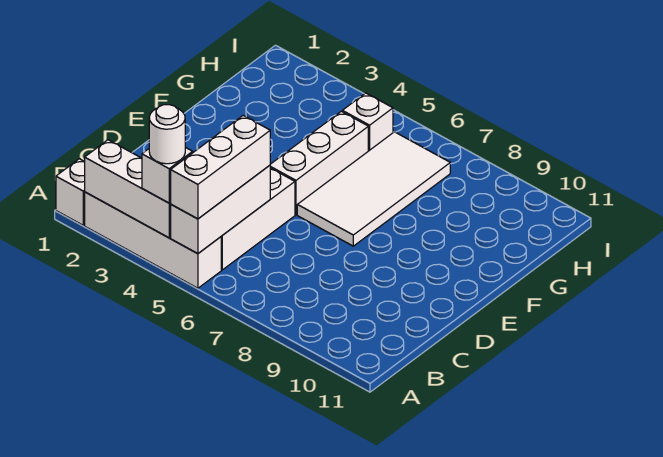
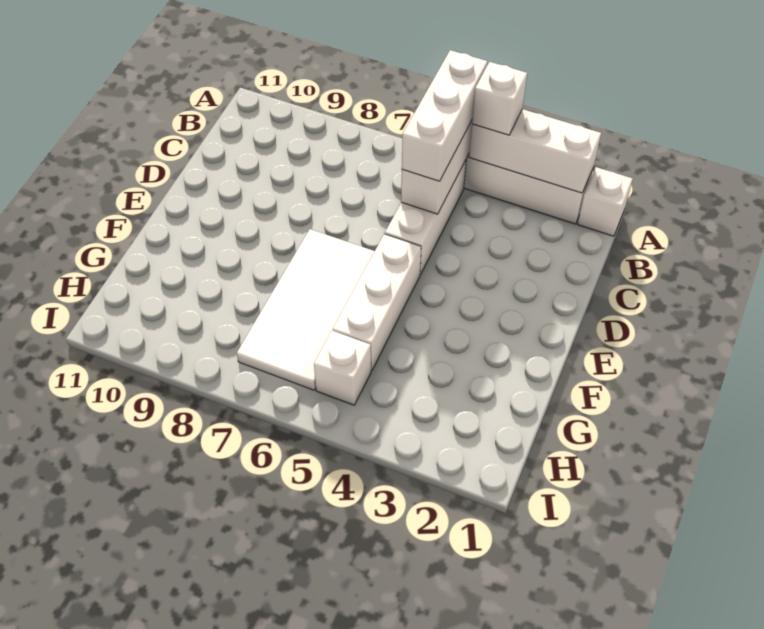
white round brick A4 level 4 -> none

